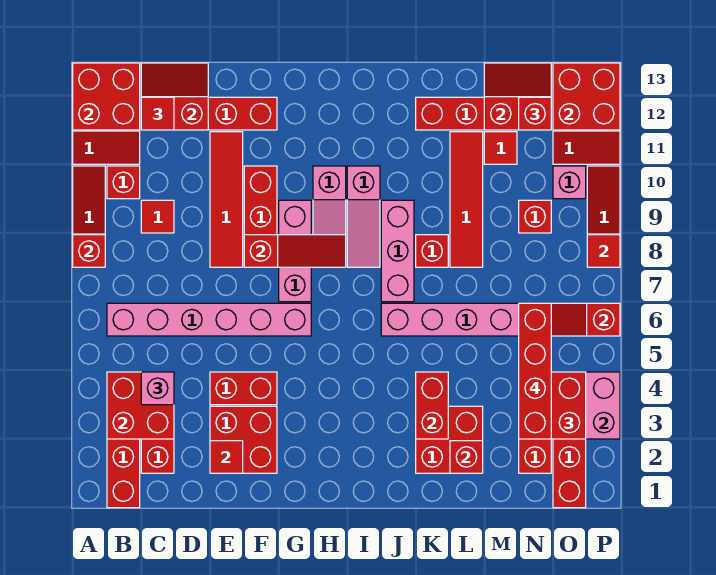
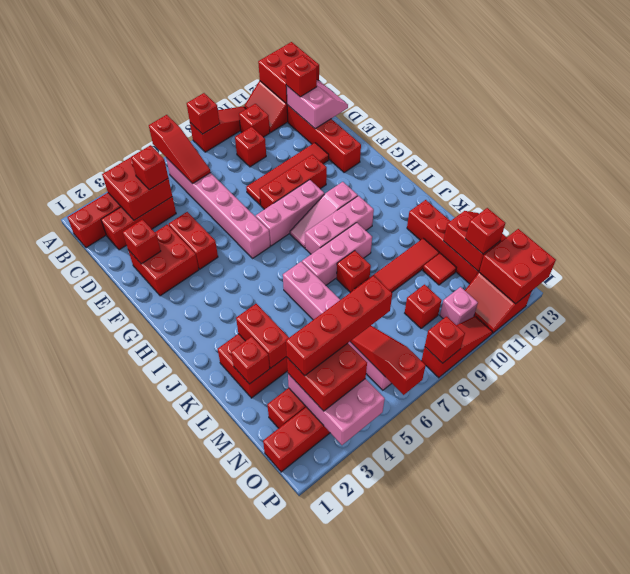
pink brick C4 level 3 -> red brick C4 level 3
red tile C9 level 1 -> red brick C9 level 1
red slope C12:D13 level 2 top 12 -> pink slope C12:D13 level 2 top 12
red tile C12 level 3 -> red brick C12 level 3
red tile E2 level 2 -> red brick E2 level 2
red slope F8:H8 level 2 top F -> red slope A6:C6 level 2 top A
pink slope I8:I10 level 1 top 10 -> pink brick I8:I10 level 1
red brick K3:K4 level 2 -> red brick K3:L3 level 2
red tile P8 level 2 -> red brick P8 level 2

